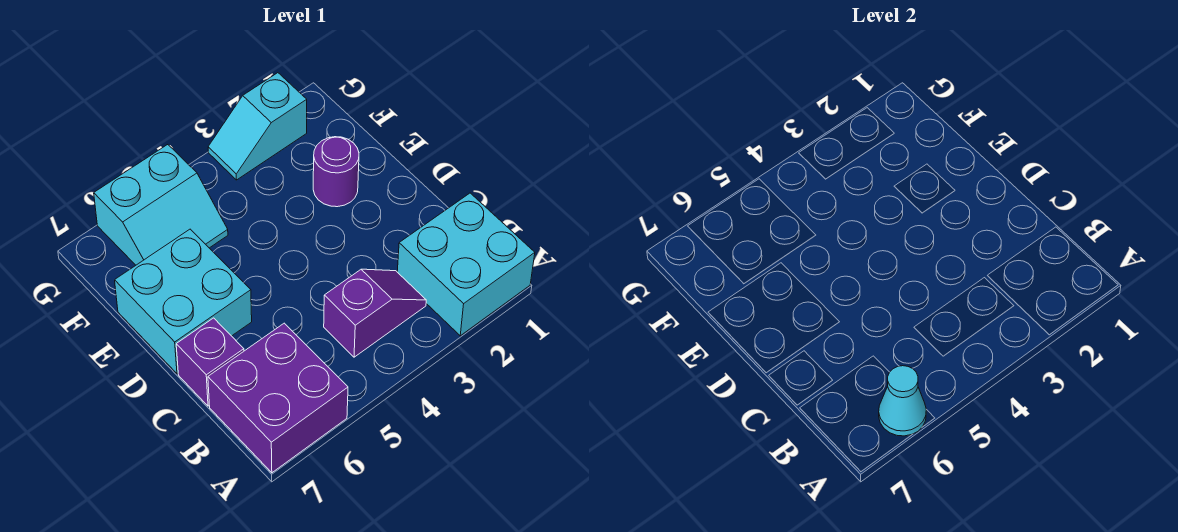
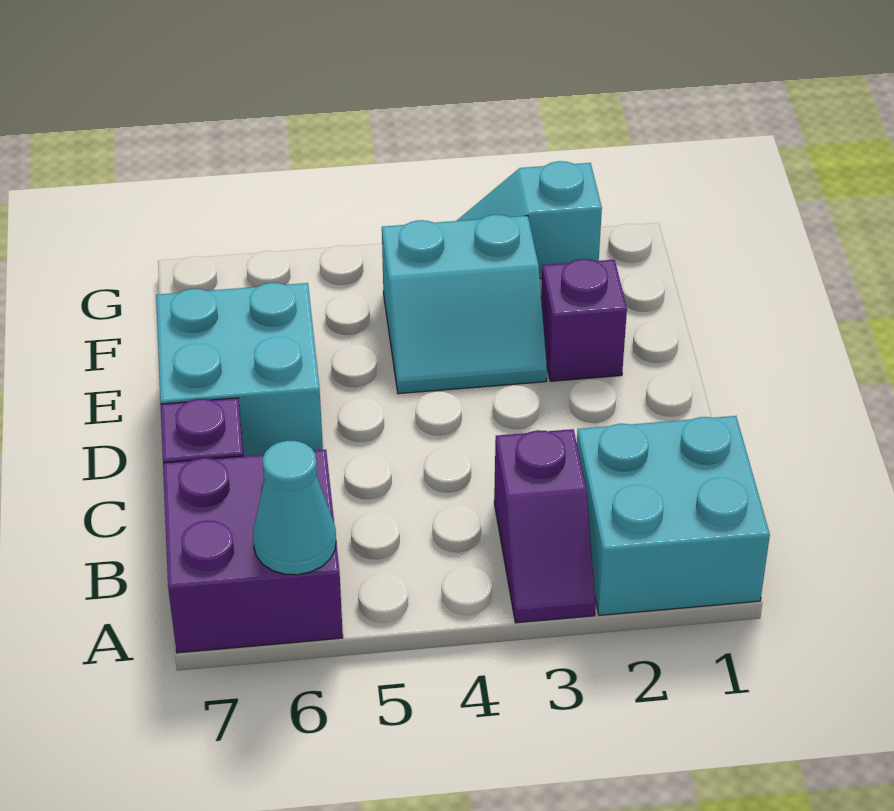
purple slope B3:B4 level 1 top 4 -> purple slope A3:B3 level 1 top B
purple round brick E2 level 1 -> purple brick E2 level 1
cyan slope F5:G6 level 1 top G -> cyan slope E3:F4 level 1 top F

